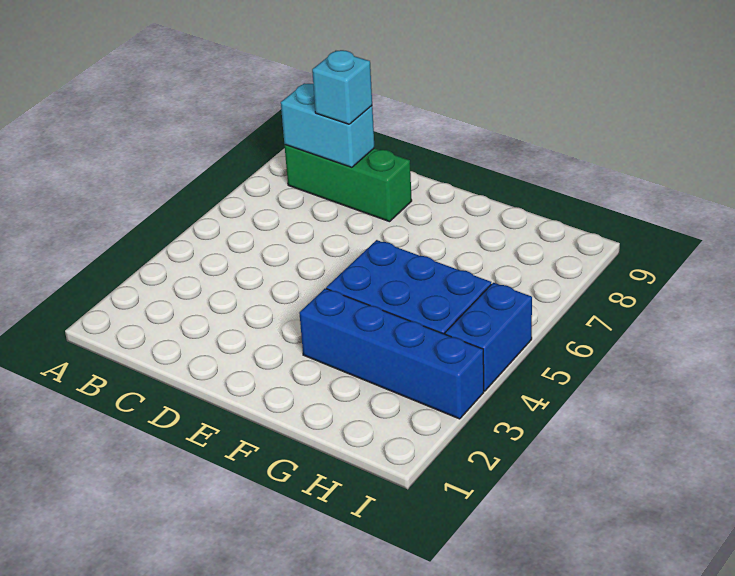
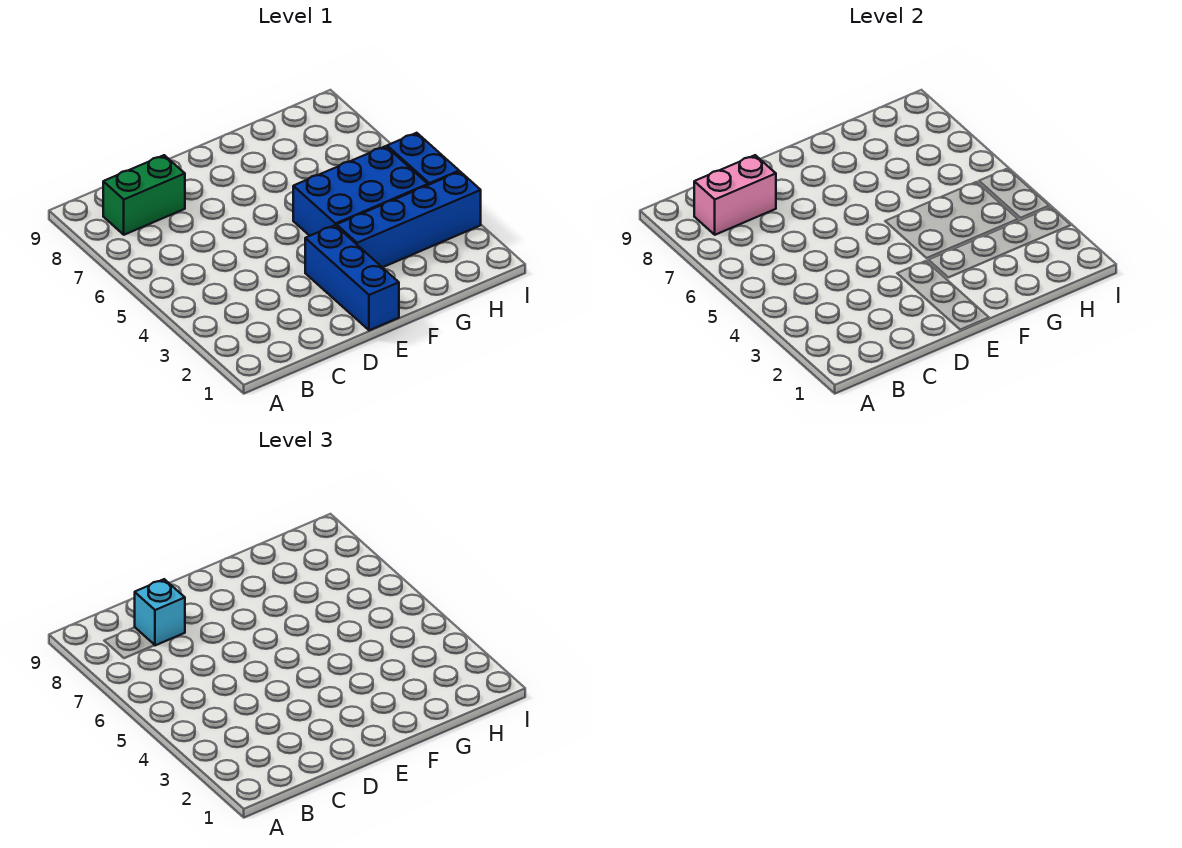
green brick B8:D8 level 1 -> green brick B8:C8 level 1
cyan brick B8:C8 level 2 -> pink brick B8:C8 level 2
none -> blue brick E1:E3 level 1

